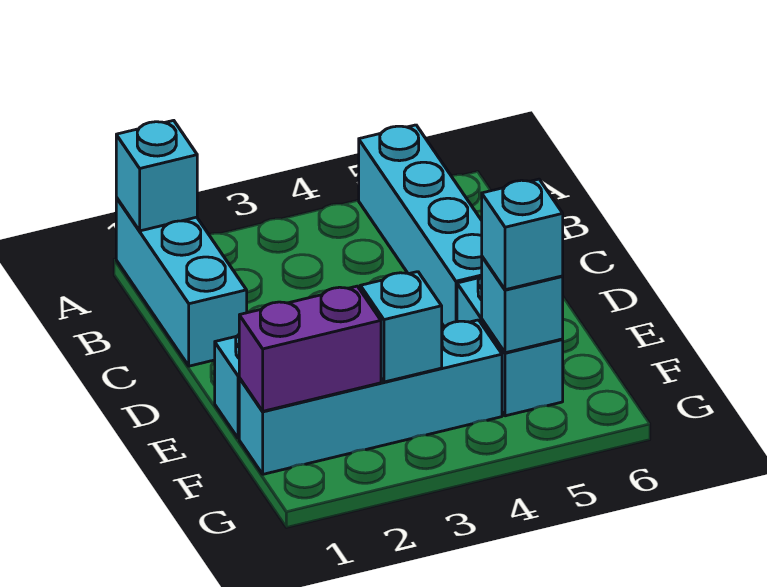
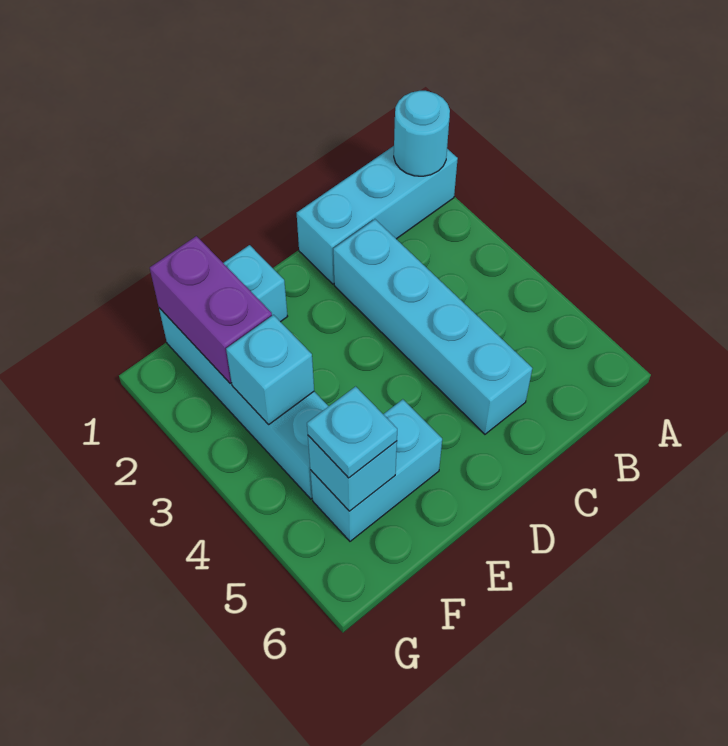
cyan brick A1 level 2 -> cyan round brick A1 level 2
cyan brick A5:D5 level 1 -> cyan brick C2:C5 level 1
cyan brick F5 level 3 -> cyan plate F5 level 3

